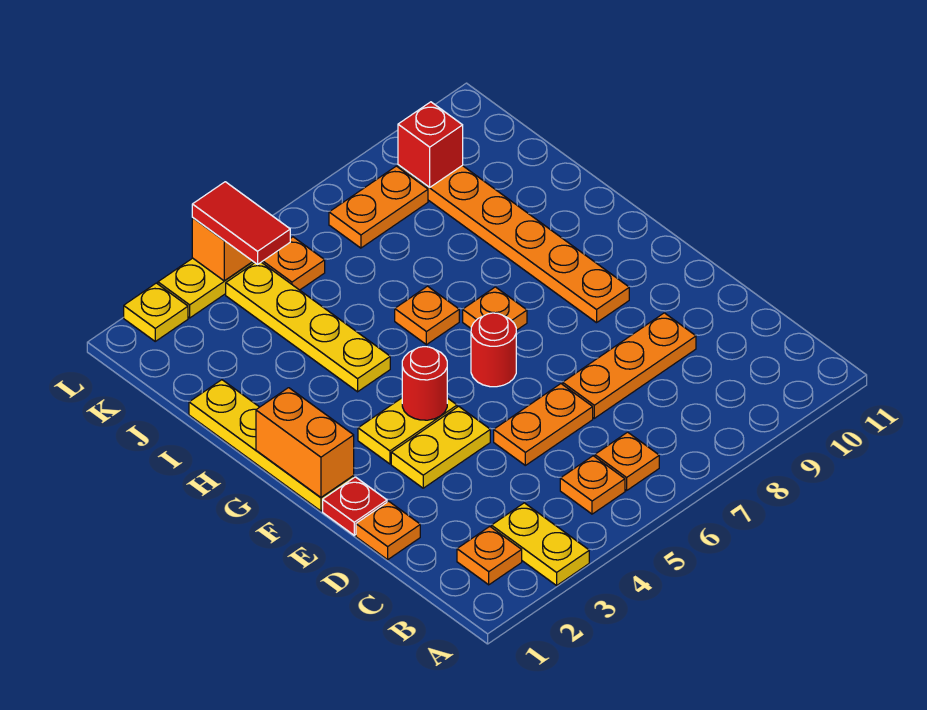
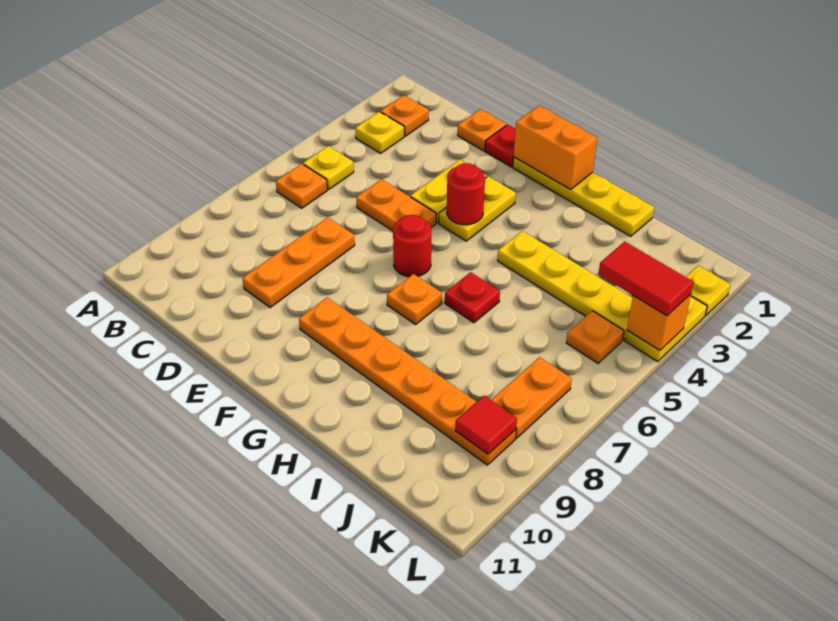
yellow plate A3:B3 level 1 -> yellow plate B3 level 1
orange plate B5 level 1 -> yellow plate B5 level 1
orange plate D5:D6 level 1 -> orange plate D5:E5 level 1
orange plate H6 level 1 -> red plate H6 level 1
red brick K9 level 2 -> red tile K9 level 2

